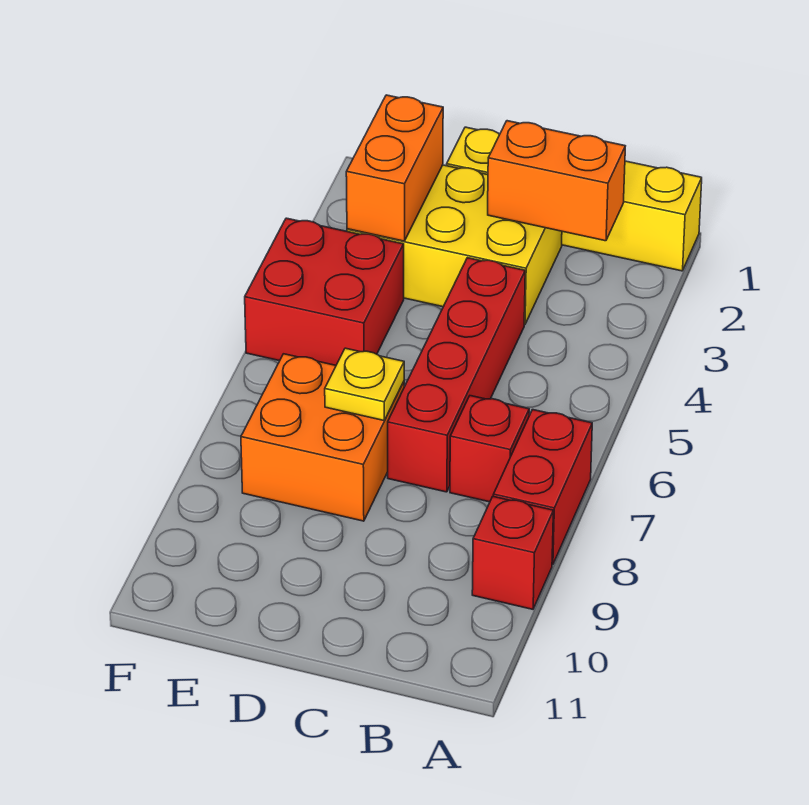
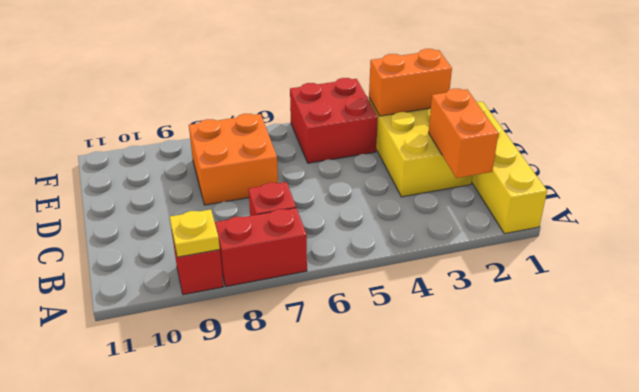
red brick C4:C7 level 1 -> none
yellow plate D7 level 2 -> yellow plate A9 level 2

